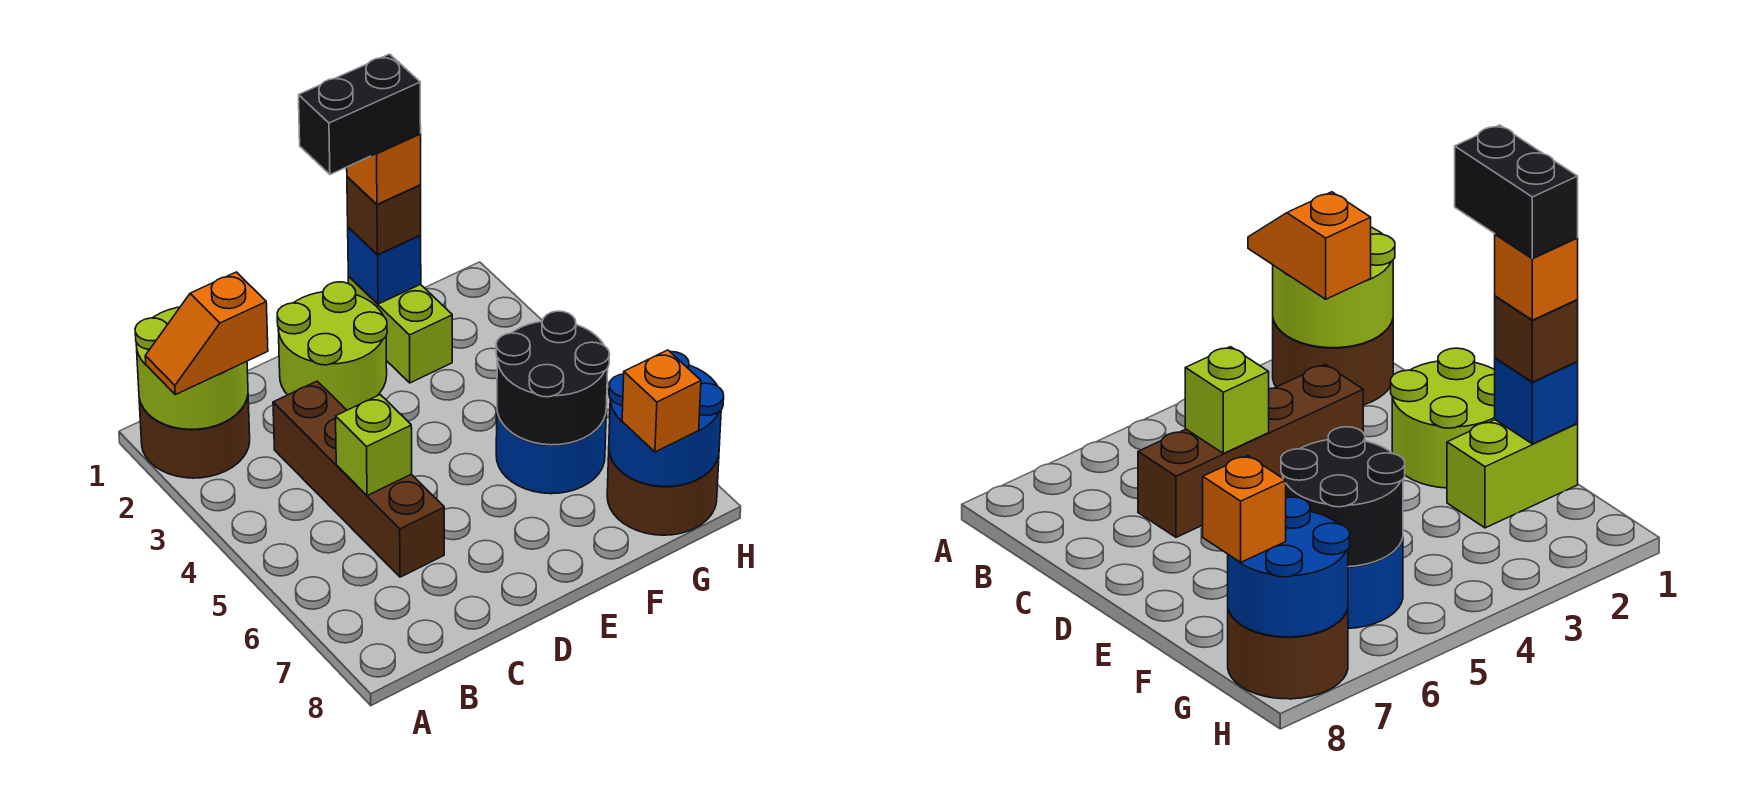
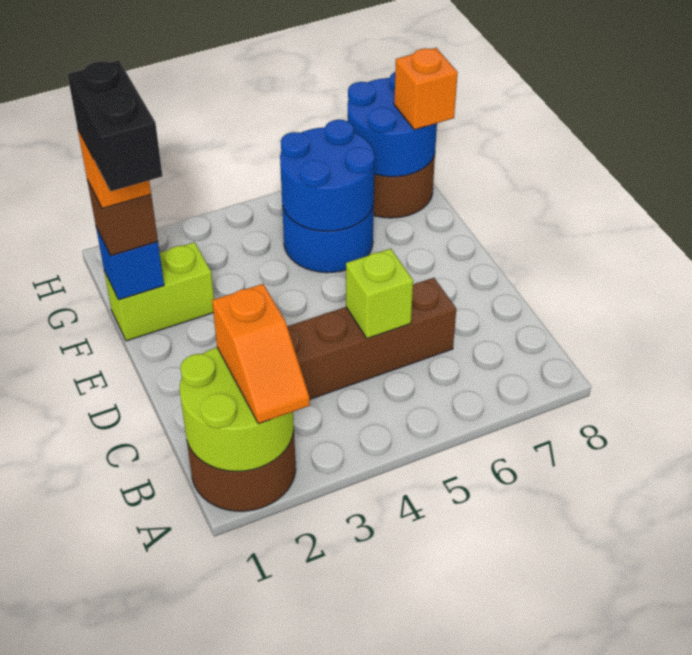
lime round brick D1:E2 level 1 -> none
black round brick F5:G6 level 2 -> blue round brick F5:G6 level 2

